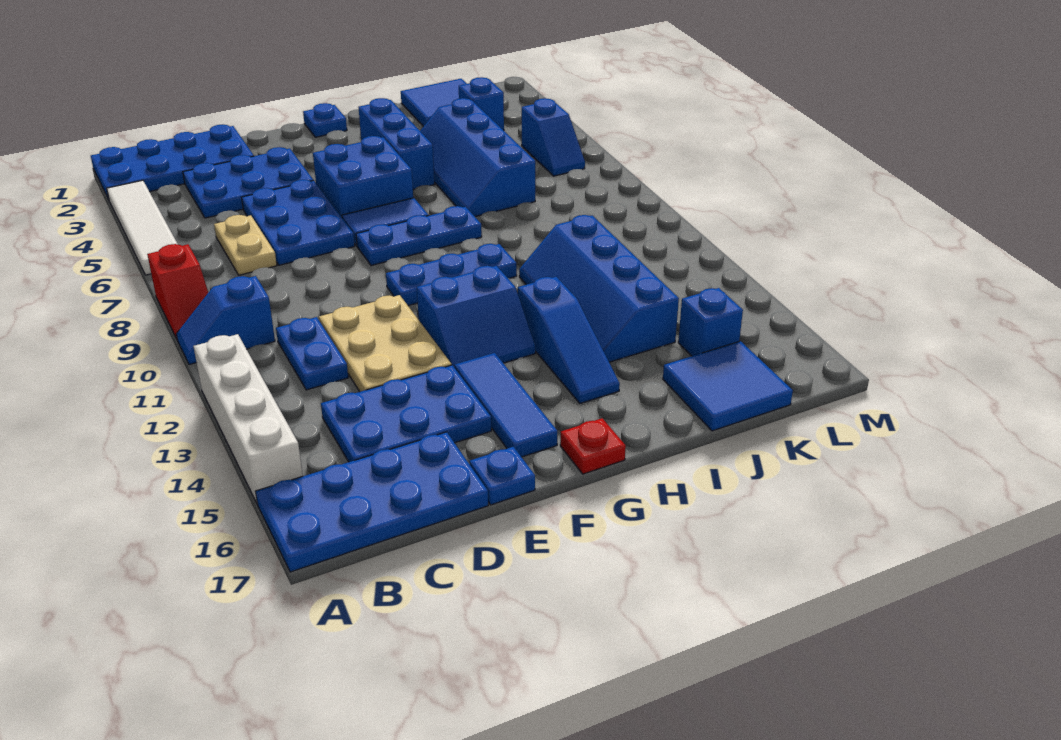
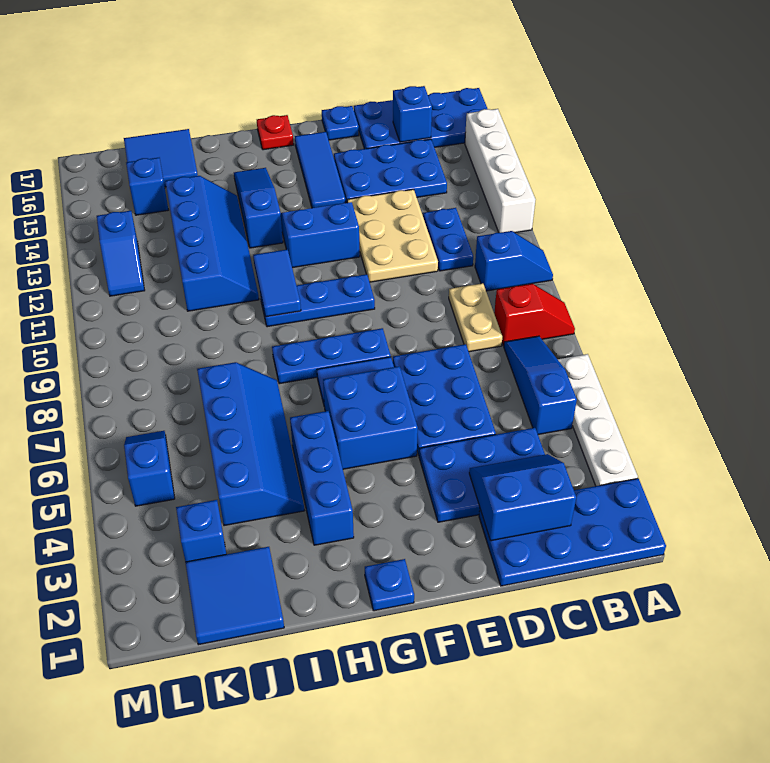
white tile A3:A6 level 1 -> white plate A3:A6 level 1
red slope A8:A9 level 1 top 8 -> red slope A8:B8 level 1 top B
none -> blue slope B5:B7 level 1 top 5
none -> blue slope C2:D3 level 2 top 2
tan plate C6:C7 level 1 -> tan plate C8:C9 level 1
none -> blue brick C16 level 2
none -> blue tile H10:H11 level 2
none -> blue slope L12:L13 level 1 top 13

